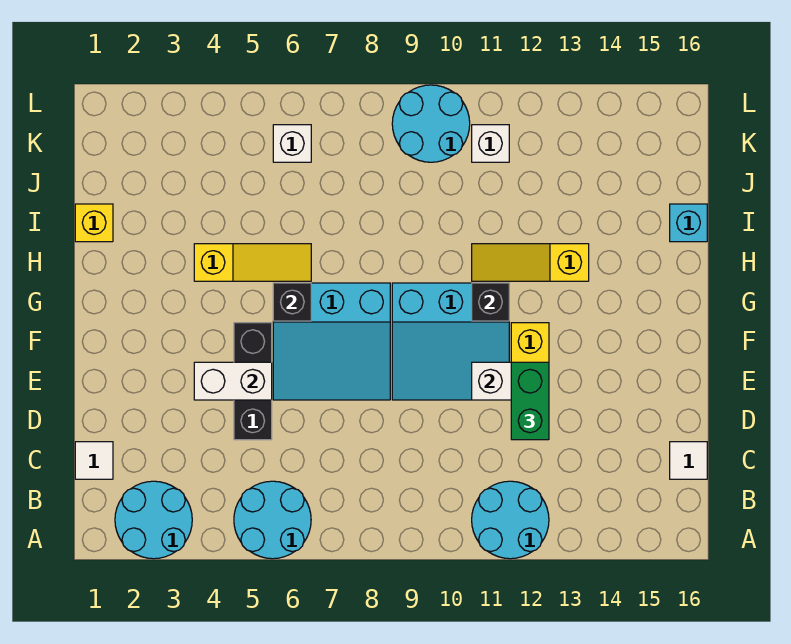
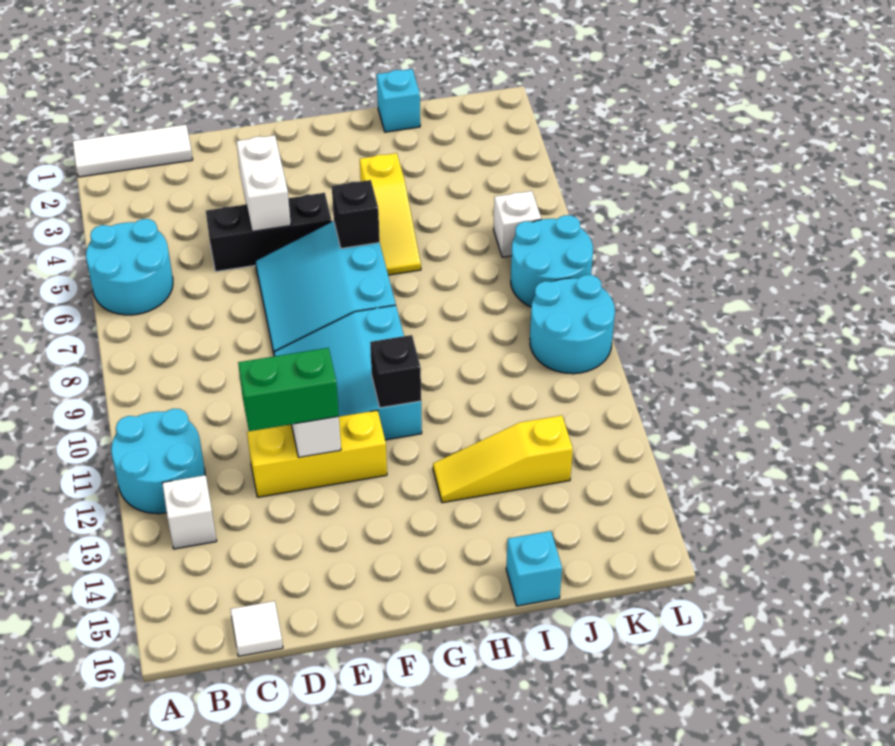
cyan round brick A2:B3 level 1 -> cyan round brick K7:L8 level 1
white tile C1 level 1 -> white tile A1:C1 level 1
yellow slope H11:H13 level 1 top 13 -> yellow slope H13:J13 level 1 top J
yellow brick I1 level 1 -> cyan brick I1 level 1
white brick K11 level 1 -> white brick B13 level 1

